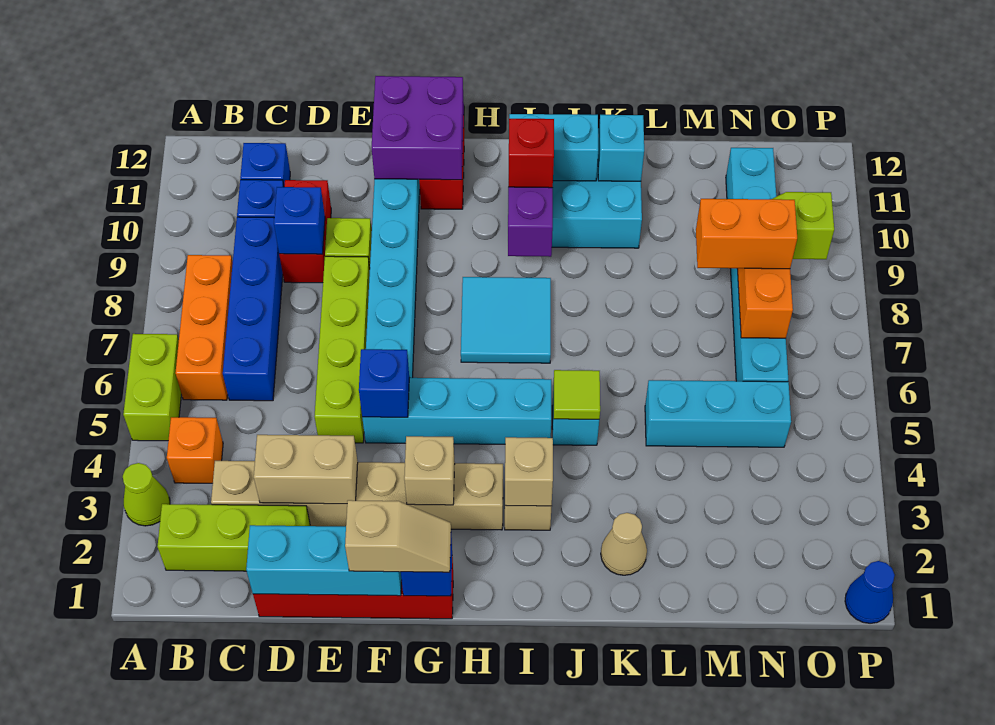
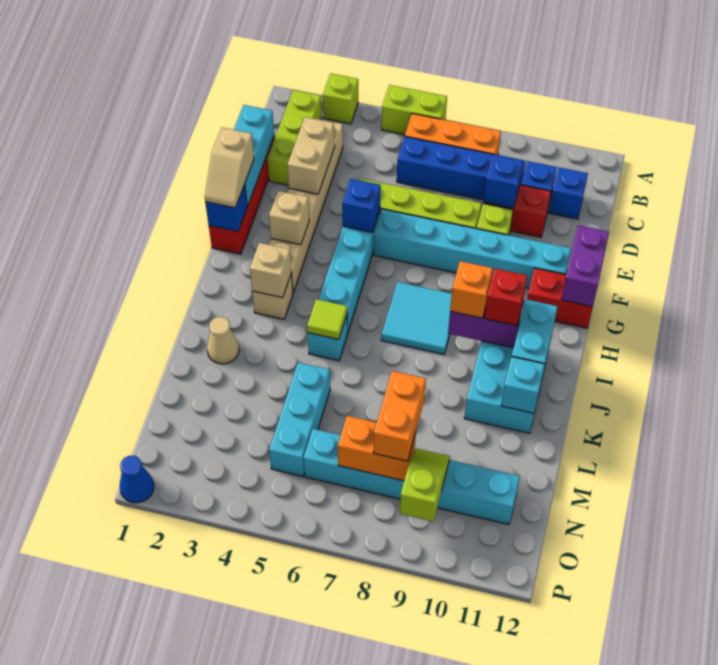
lime cone A3 level 1 -> lime brick A3 level 1
orange brick B4 level 1 -> orange brick I9 level 3
purple brick F11:G12 level 2 -> purple brick F12:G12 level 2

